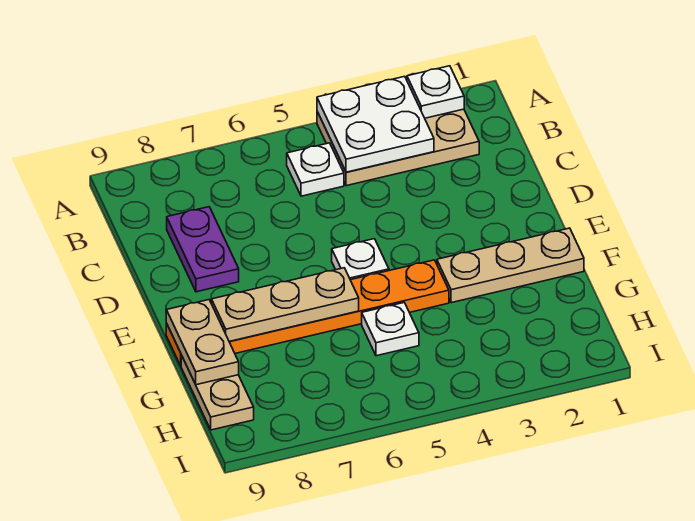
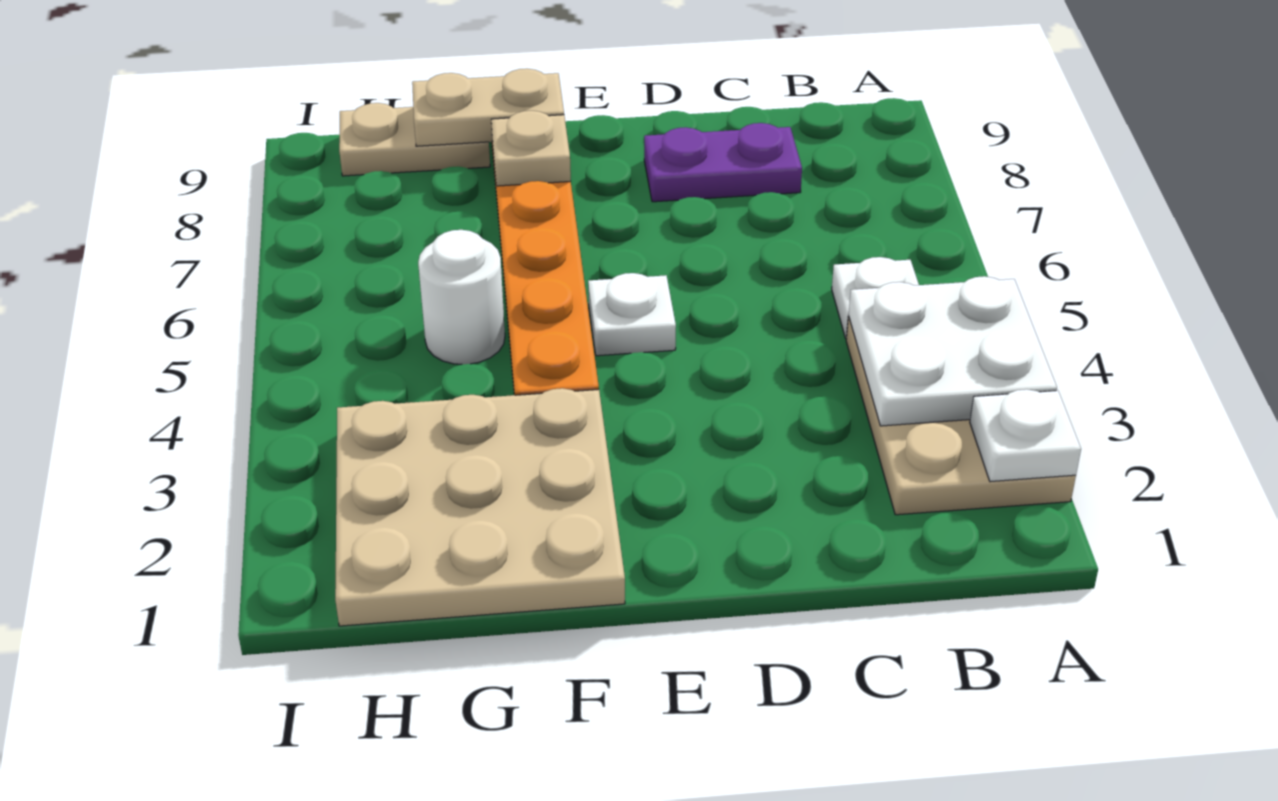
tan plate F1:F3 level 1 -> tan plate F1:H3 level 1
tan plate F6:F8 level 2 -> tan plate F8 level 2
white plate G5 level 1 -> white round brick G5 level 1

